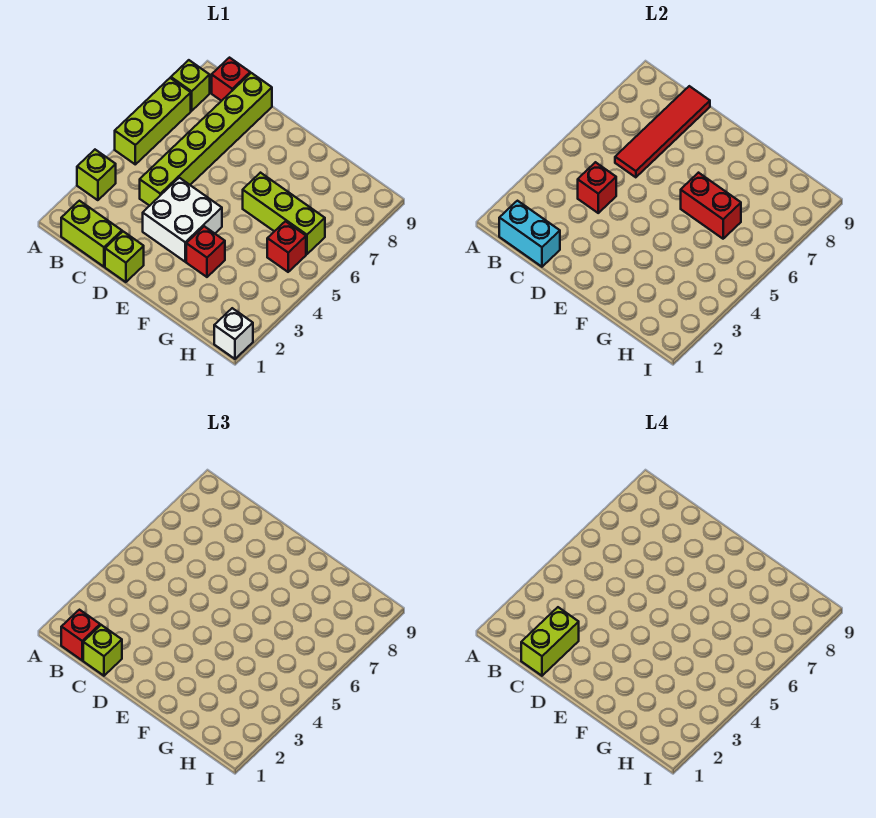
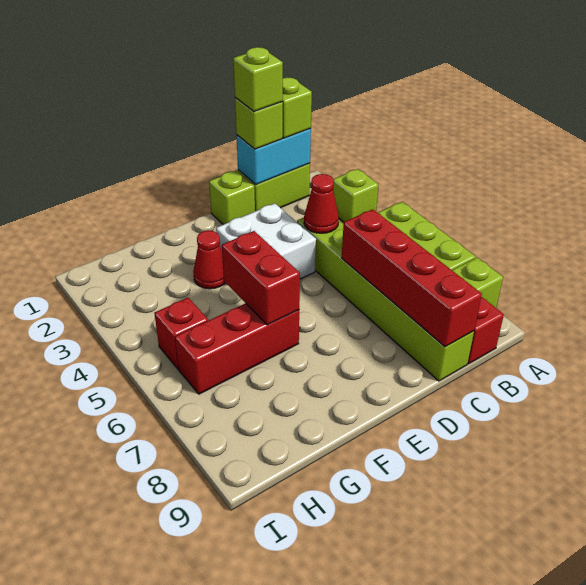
red brick B1 level 3 -> lime brick B1 level 3
lime brick C1:C2 level 4 -> lime brick C1 level 4
red brick C4 level 2 -> red cone C4 level 2
red tile C6:C9 level 2 -> red brick C6:C9 level 2
red brick F3 level 1 -> red cone F3 level 1
lime brick F6:H6 level 1 -> red brick F6:H6 level 1
red brick F6:G6 level 2 -> red brick F5:F6 level 2
white brick I1 level 1 -> none

